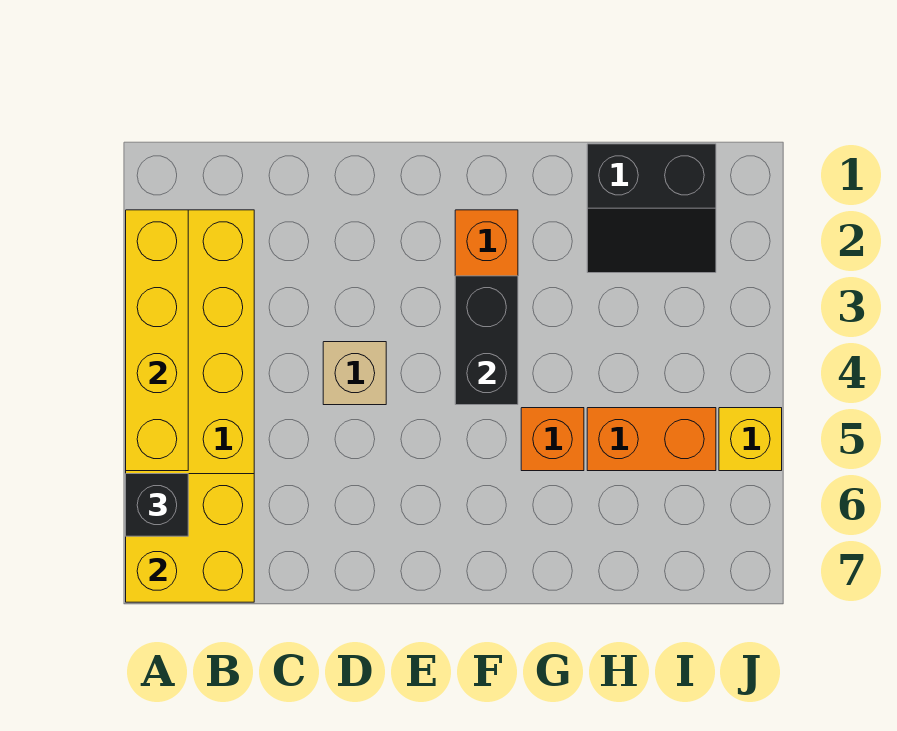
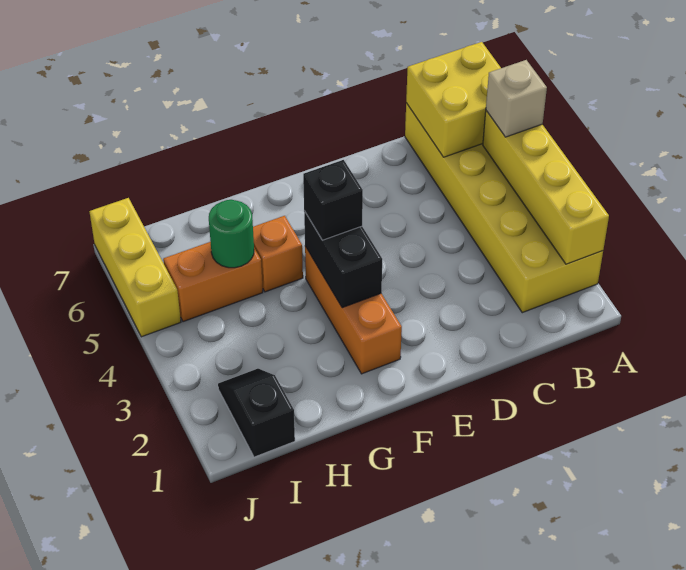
black brick A6 level 3 -> black brick F4 level 3
tan brick D4 level 1 -> tan brick A5 level 3
black slope H1:I2 level 1 top 1 -> black slope I1:I2 level 1 top 1
none -> green round brick H5 level 2
yellow brick J5 level 1 -> yellow brick J5:J7 level 1

